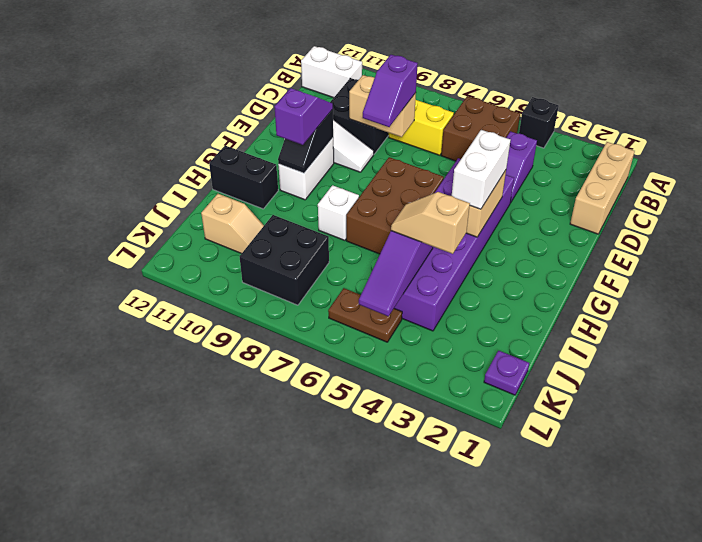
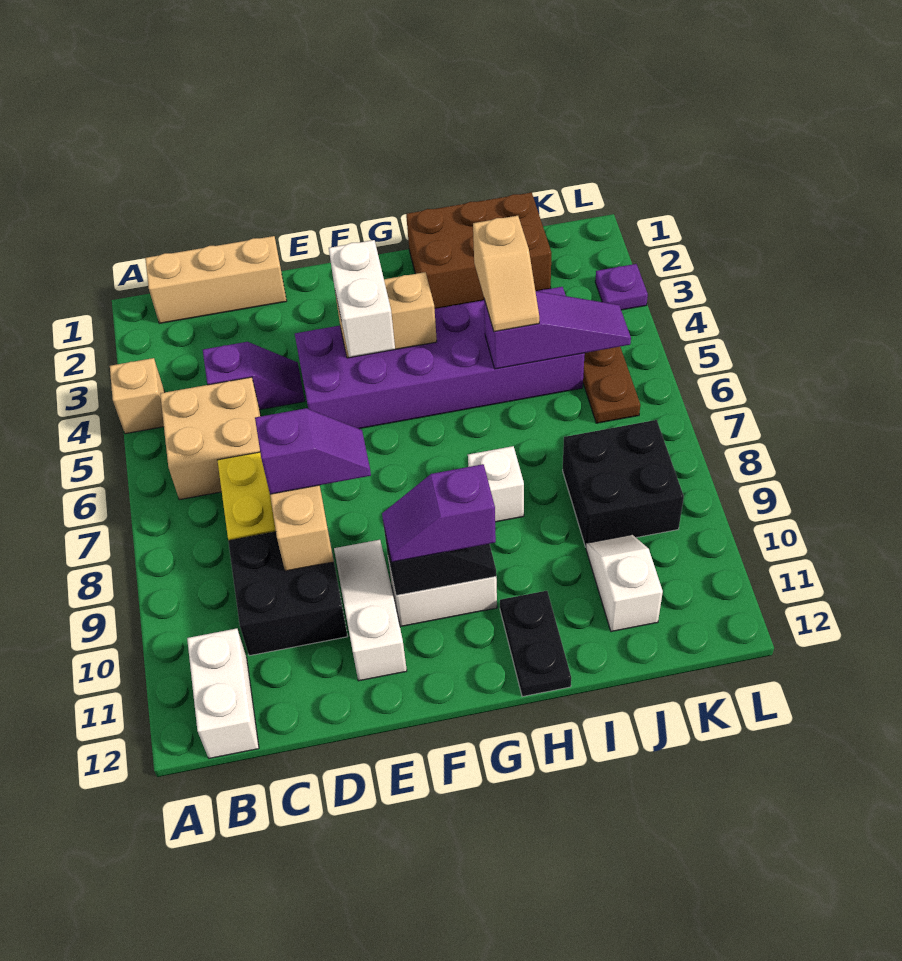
black brick A4 level 1 -> tan brick A4 level 1
brown brick B5:C6 level 1 -> tan brick B5:C6 level 1
white brick F4:G4 level 3 -> white brick F4:F5 level 3
brown brick F6:H7 level 1 -> brown brick H1:J2 level 1
black brick H11:H12 level 1 -> black plate H11:H12 level 1
tan slope J10:J11 level 1 top 11 -> white slope J10:J11 level 1 top 11
purple plate K1 level 1 -> purple plate L3 level 1

